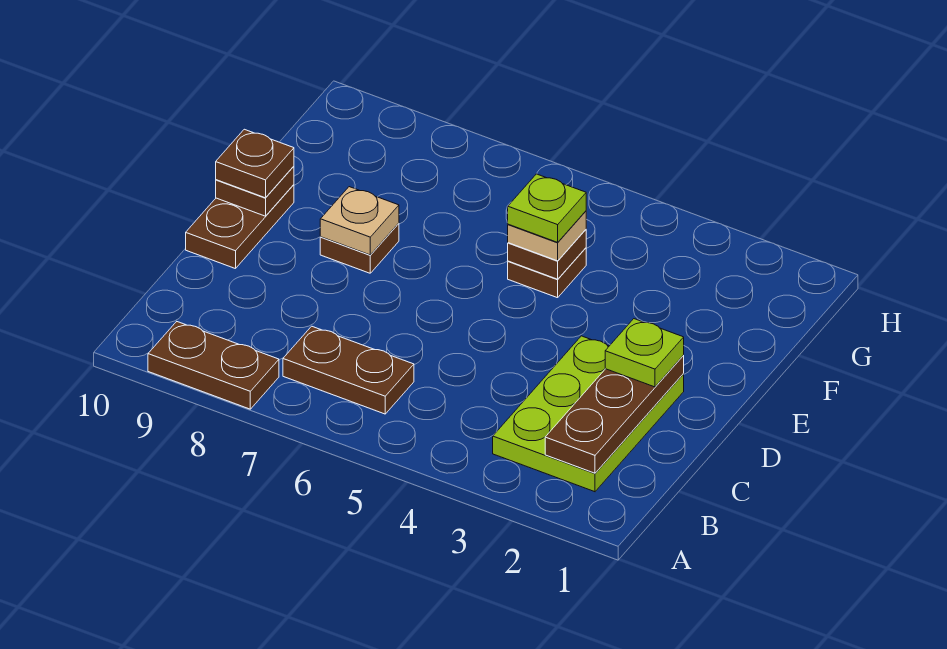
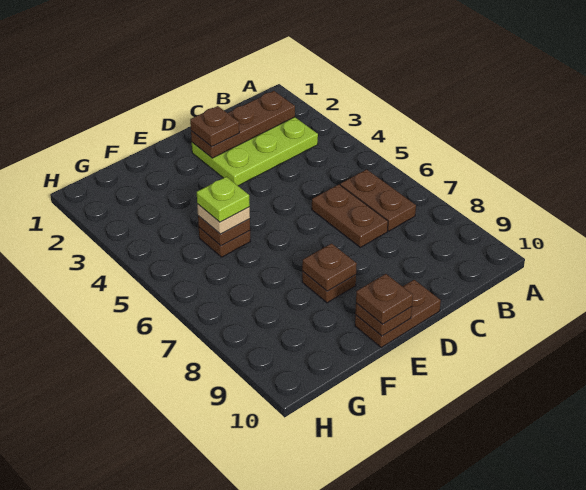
brown plate A8:A9 level 1 -> brown plate C6:C7 level 1
lime plate D2 level 3 -> brown plate D2 level 3
tan plate E8 level 2 -> brown plate E8 level 2

